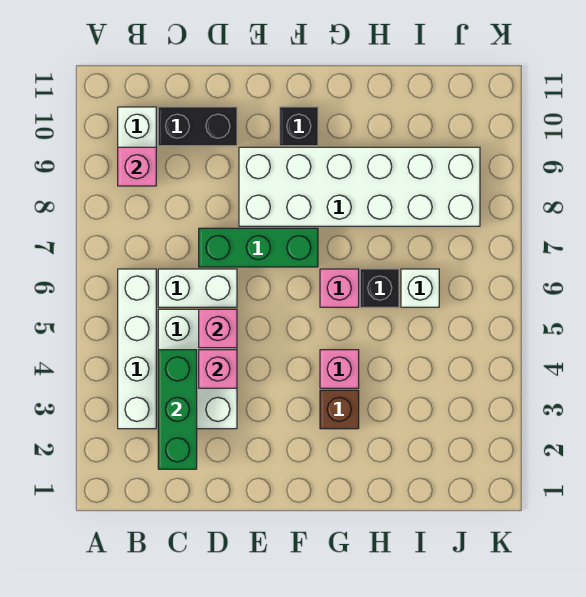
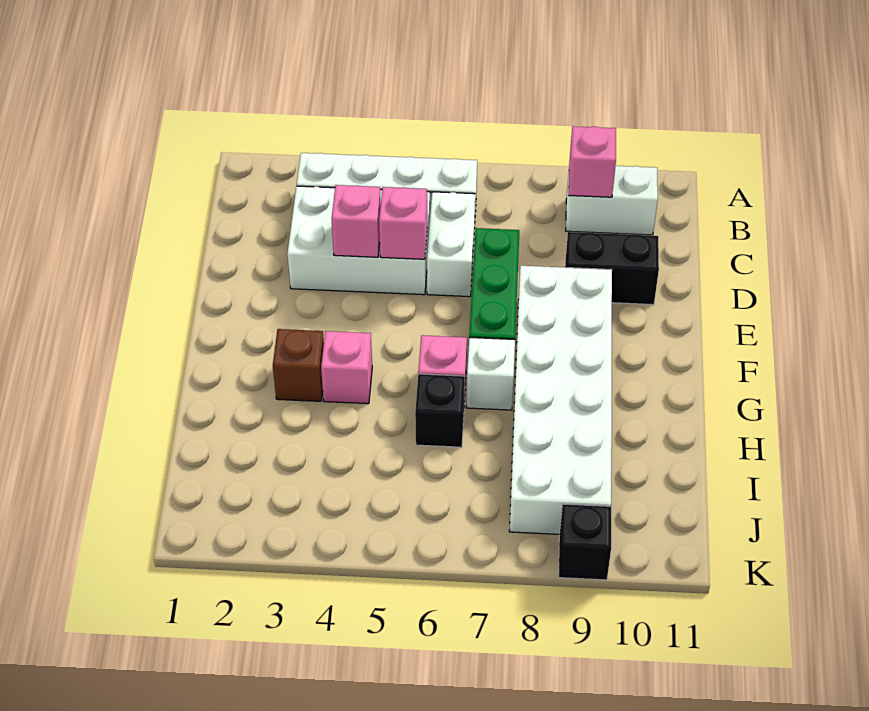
green brick C2:C4 level 2 -> none
black brick C10:D10 level 1 -> black brick D9:D10 level 1
black brick F10 level 1 -> black brick K9 level 1
white brick I6 level 1 -> white brick G7 level 1

